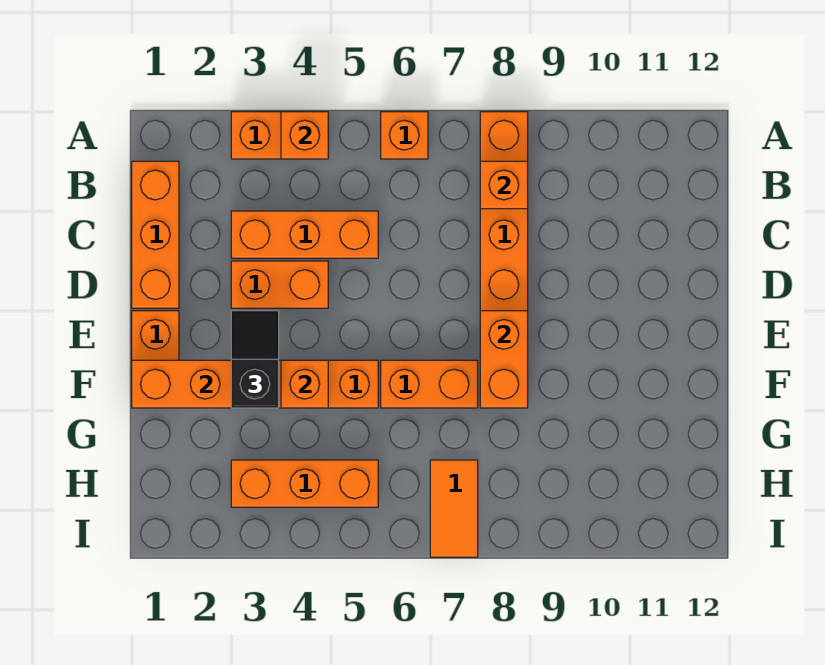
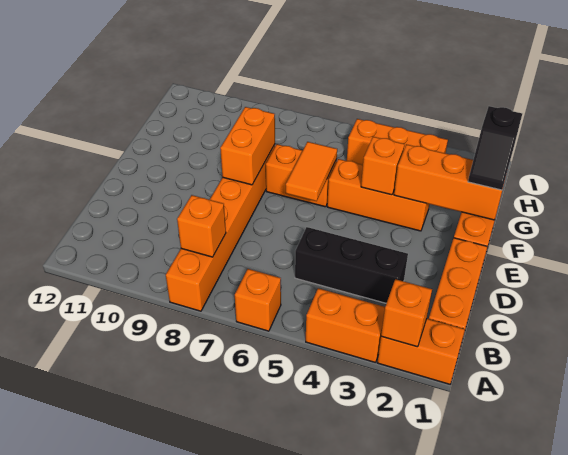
orange brick A4 level 2 -> orange brick A2 level 2
orange brick C3:C5 level 1 -> black brick C3:C5 level 1
orange brick D3:D4 level 1 -> orange brick A1:A2 level 1
black slope E3:F3 level 3 top F -> black slope F1:G1 level 3 top G
orange tile H7:I7 level 1 -> orange tile E6:F6 level 2

